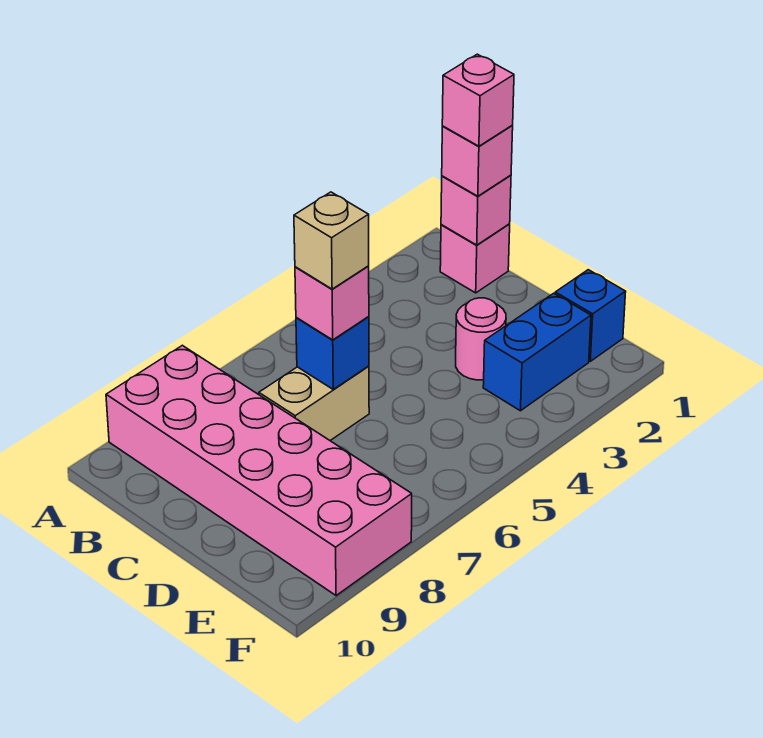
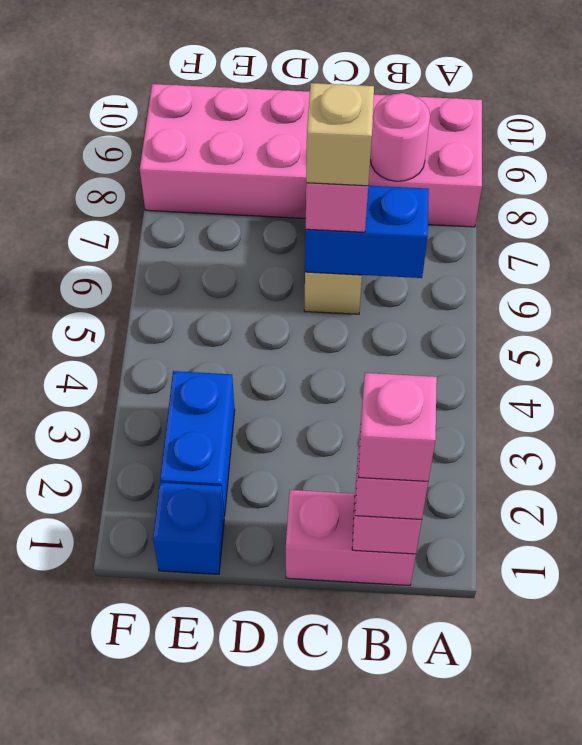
pink brick B1 level 1 -> pink brick B1:C1 level 1
blue brick C6 level 2 -> blue brick B6:C6 level 2
pink round brick D3 level 1 -> pink round brick B8 level 2

